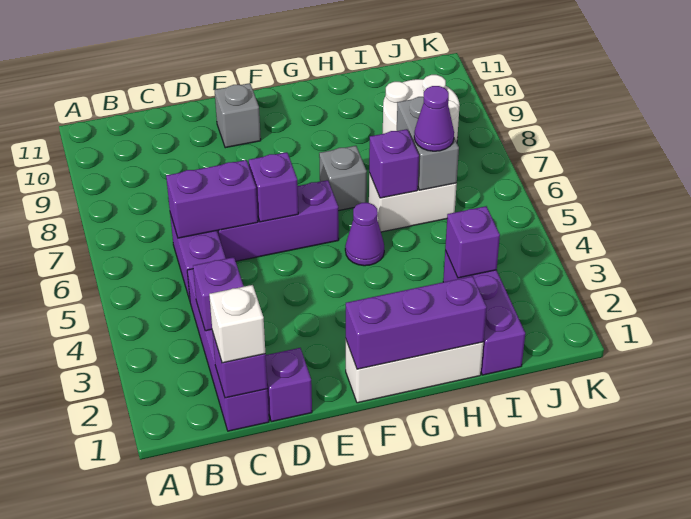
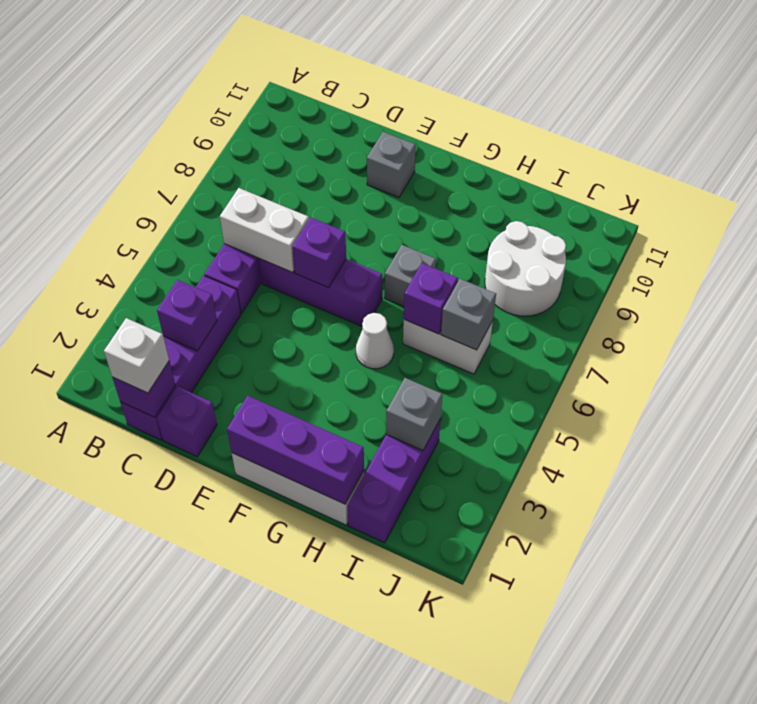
purple brick C6:D6 level 2 -> white brick C6:D6 level 2
purple cone G5 level 1 -> white cone G5 level 1
purple brick I3 level 2 -> grey brick I3 level 2
grey brick I6:I7 level 2 -> grey brick I6 level 2
purple cone I6 level 3 -> none

